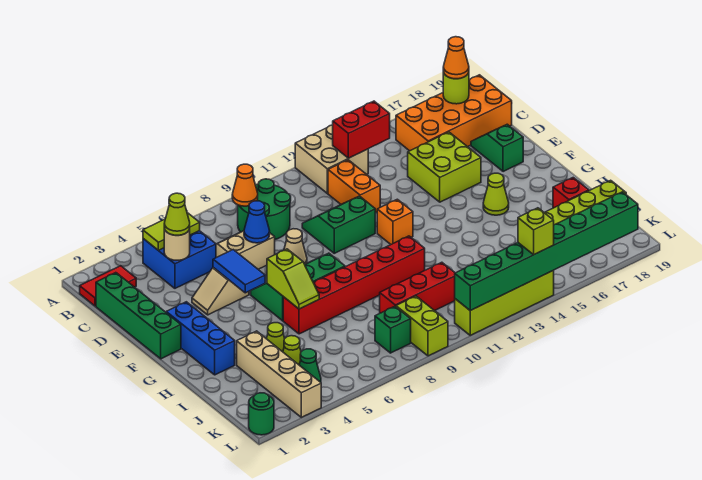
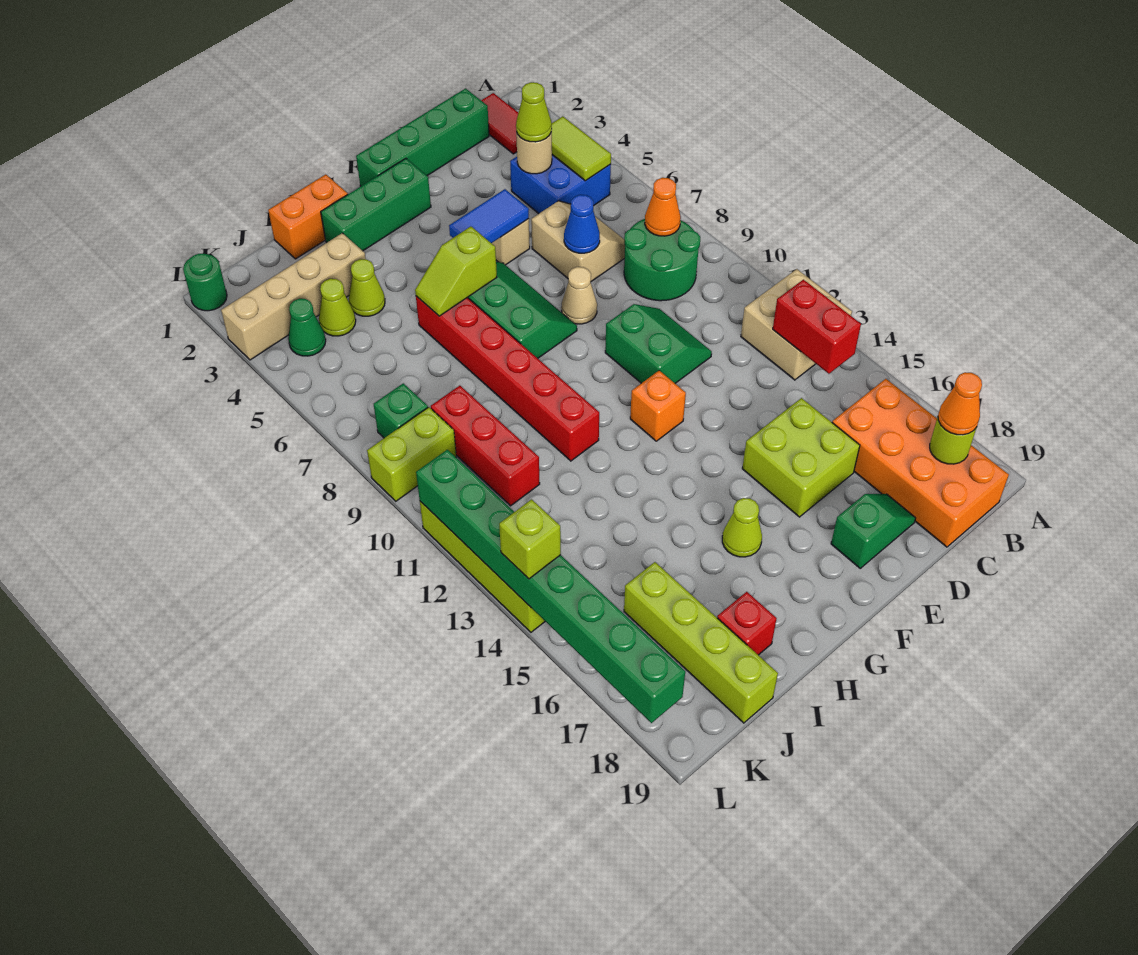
orange brick C12:D12 level 1 -> orange brick H1:I1 level 1
blue brick F2:H2 level 1 -> green brick F2:H2 level 1

